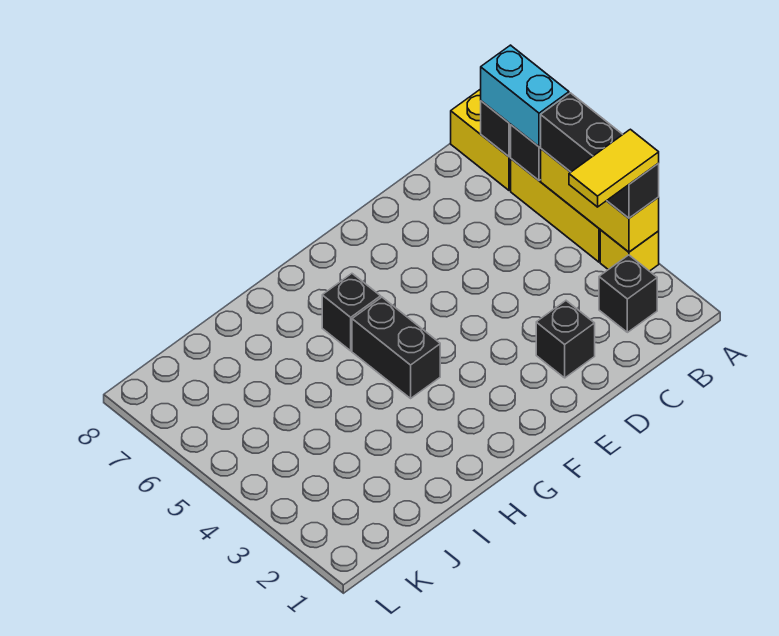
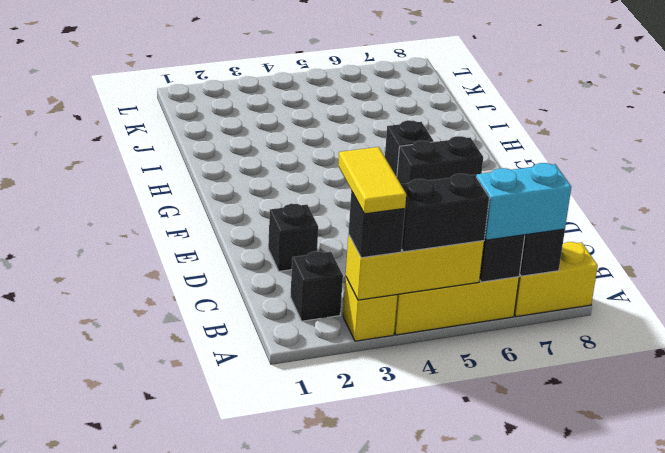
black brick G4:G5 level 1 -> black brick F6:F7 level 1

